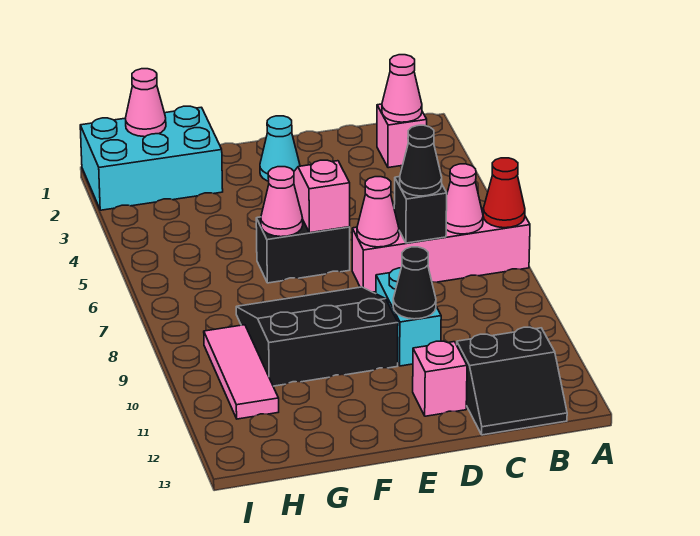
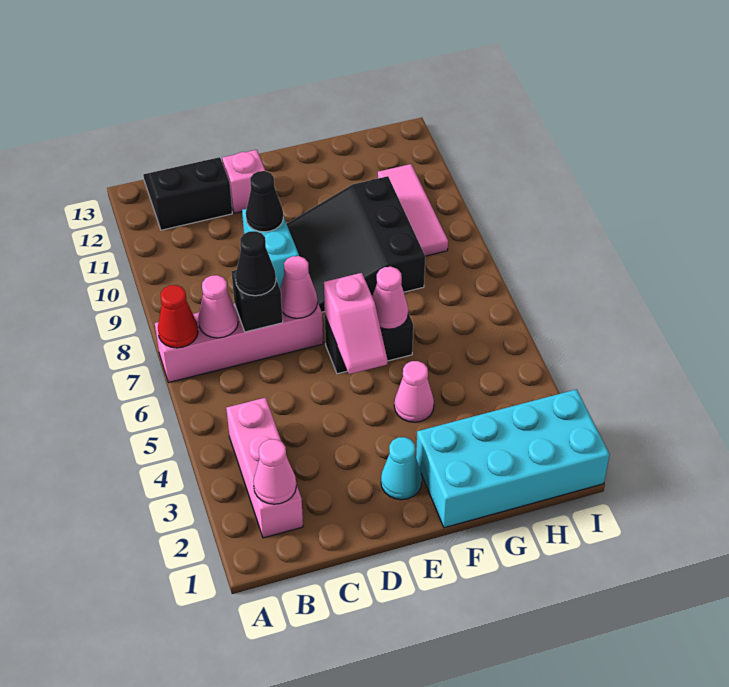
pink brick B2 level 1 -> pink brick B2:B4 level 1
black slope E8:G10 level 1 top 10 -> black slope E8:G10 level 1 top G
cyan brick G1:I2 level 1 -> cyan brick F1:I2 level 1
pink cone H1 level 2 -> pink cone F4 level 1

